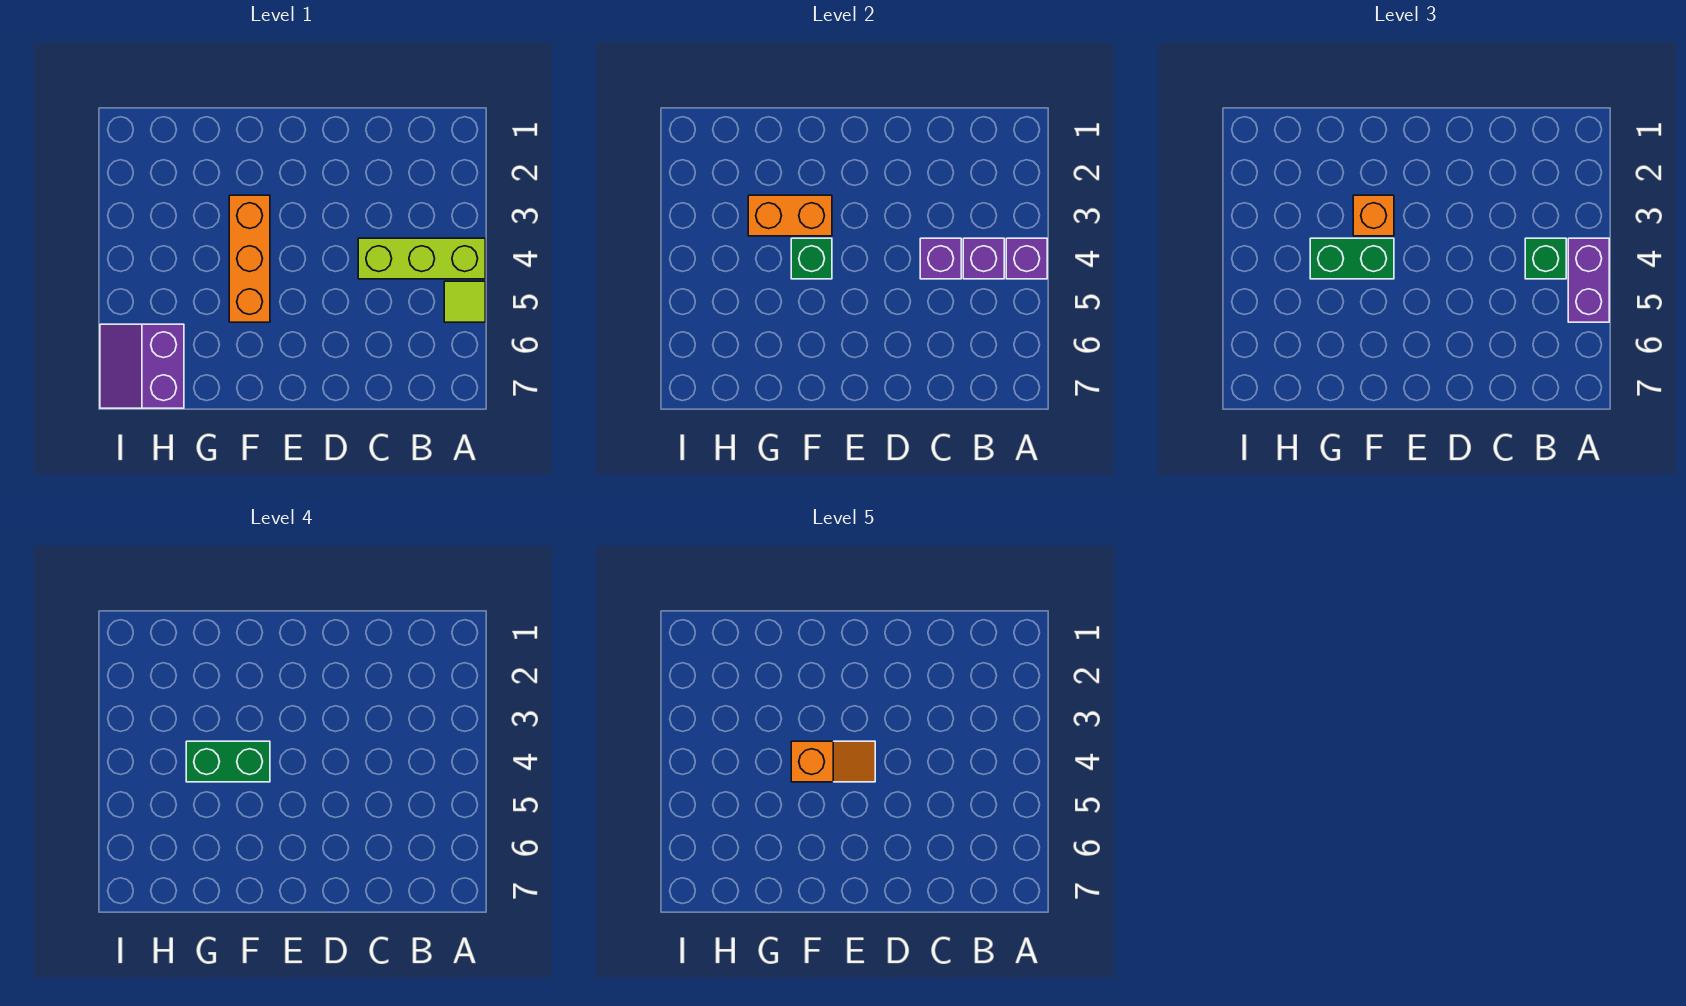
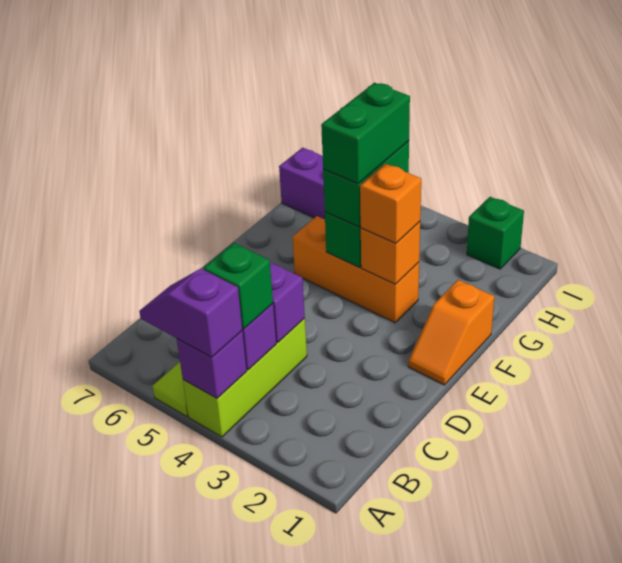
purple brick A4:A5 level 3 -> purple slope A4:A5 level 3 top 4
orange slope E4:F4 level 5 top F -> orange slope E1:F1 level 1 top F
orange brick F3:G3 level 2 -> orange brick F3 level 2
none -> green brick I2 level 1

